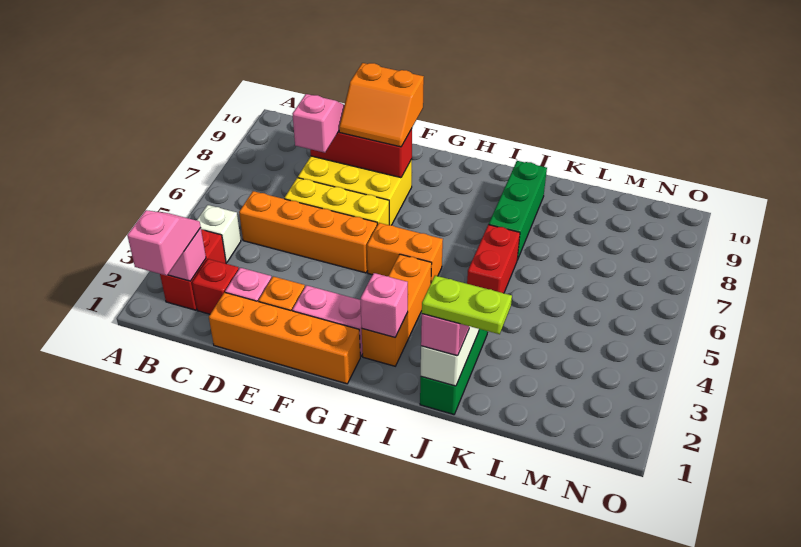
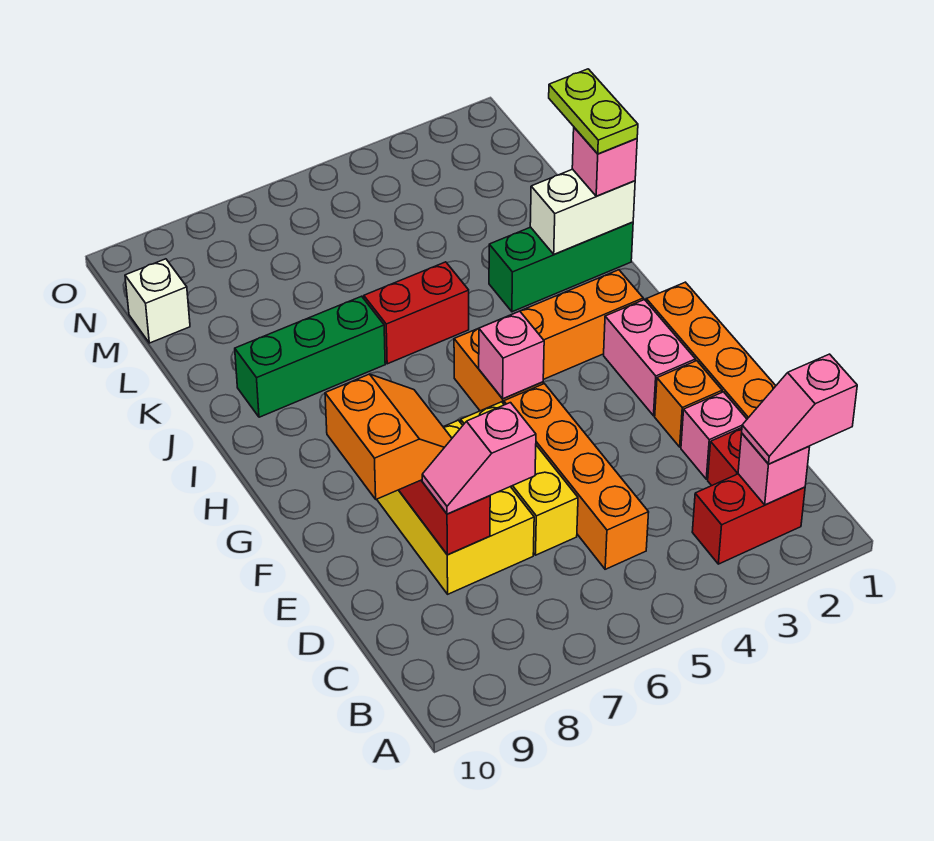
white brick B4 level 1 -> white brick M10 level 1
pink brick H2 level 2 -> pink brick G5 level 2

